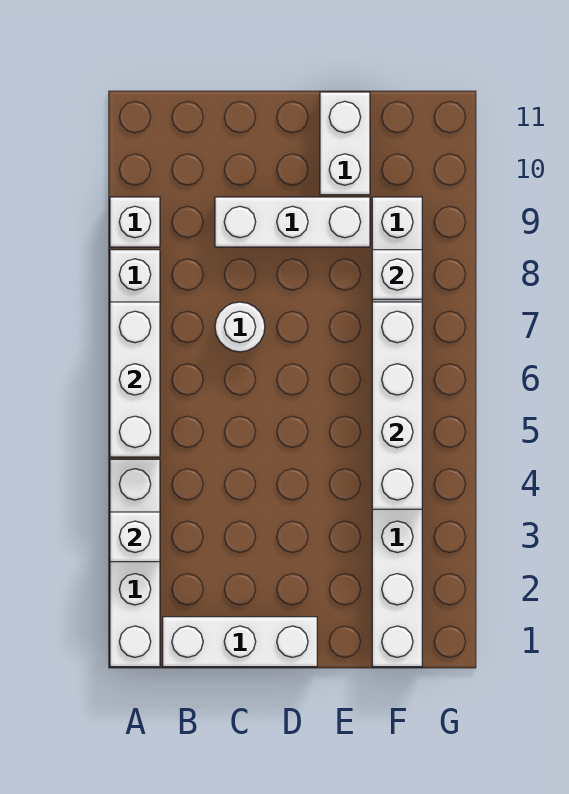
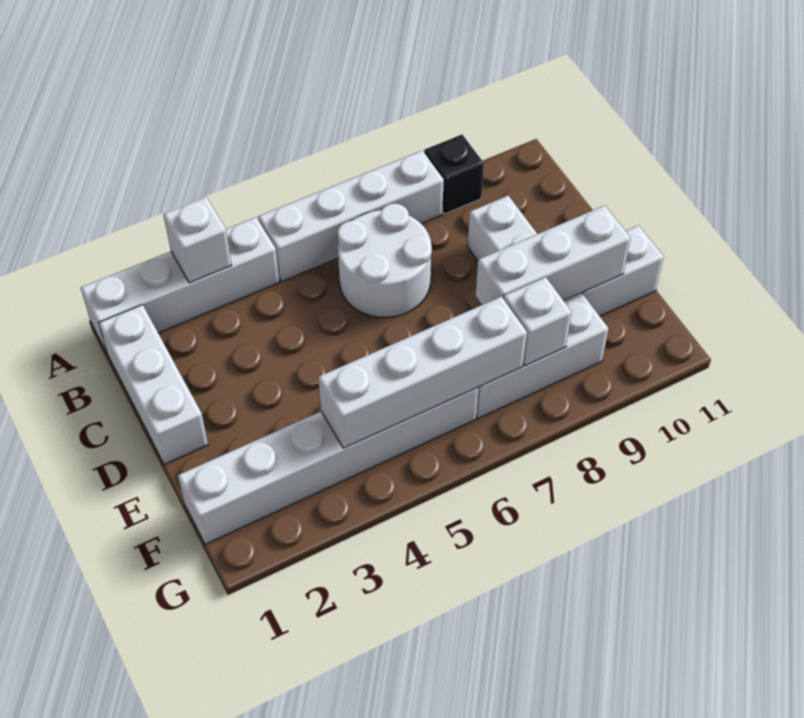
white brick A5:A7 level 2 -> white brick E8:E10 level 2
white brick A9 level 1 -> black brick A9 level 1
white round brick C7 level 1 -> white round brick B6:C7 level 1

